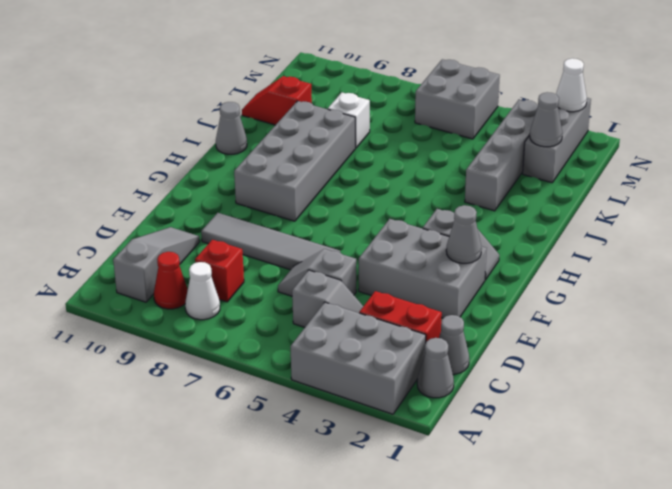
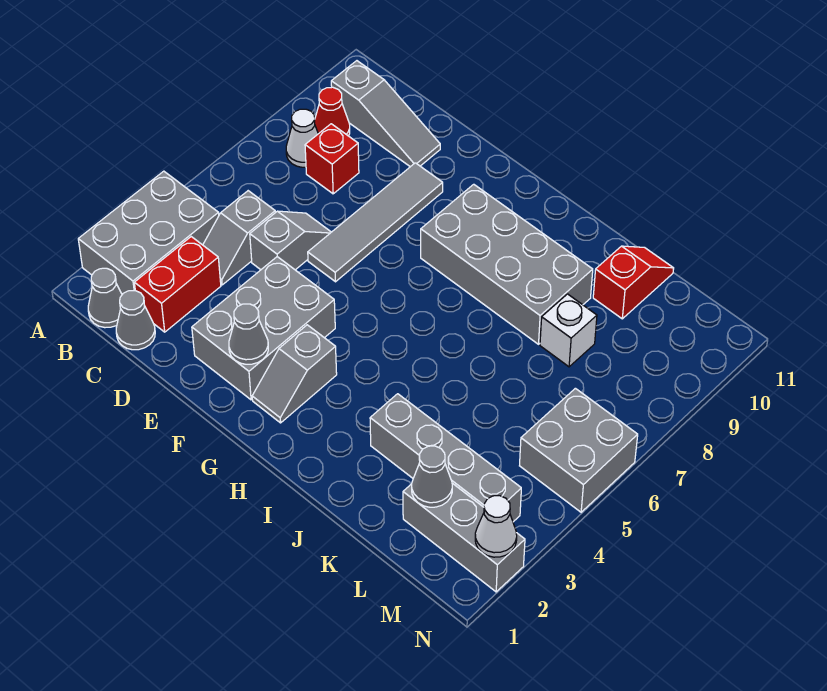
grey cone I11 level 1 -> none

